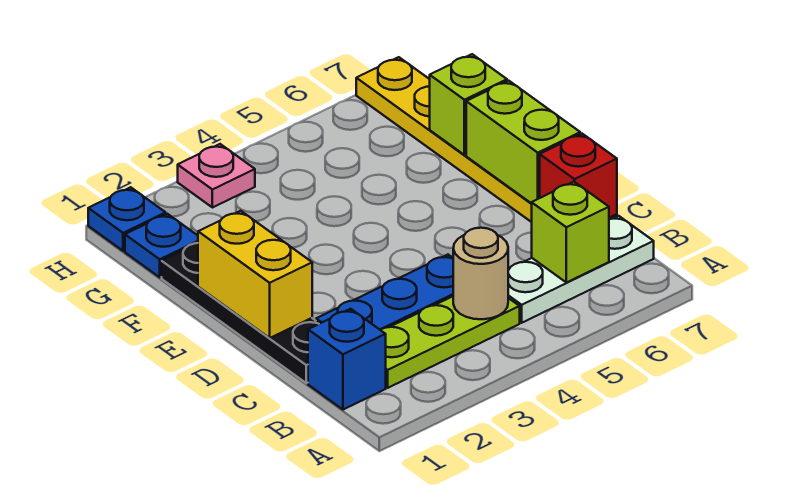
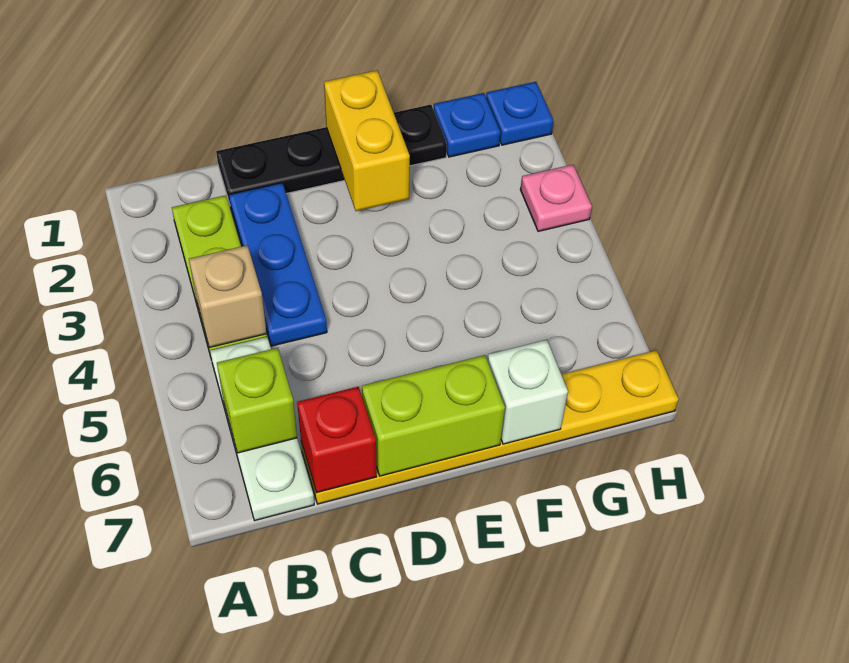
blue brick B1 level 1 -> none
tan round brick B4 level 2 -> tan brick B4 level 2
yellow brick D1:E1 level 2 -> yellow brick E1:E2 level 2
lime brick F7 level 2 -> white brick F7 level 2

